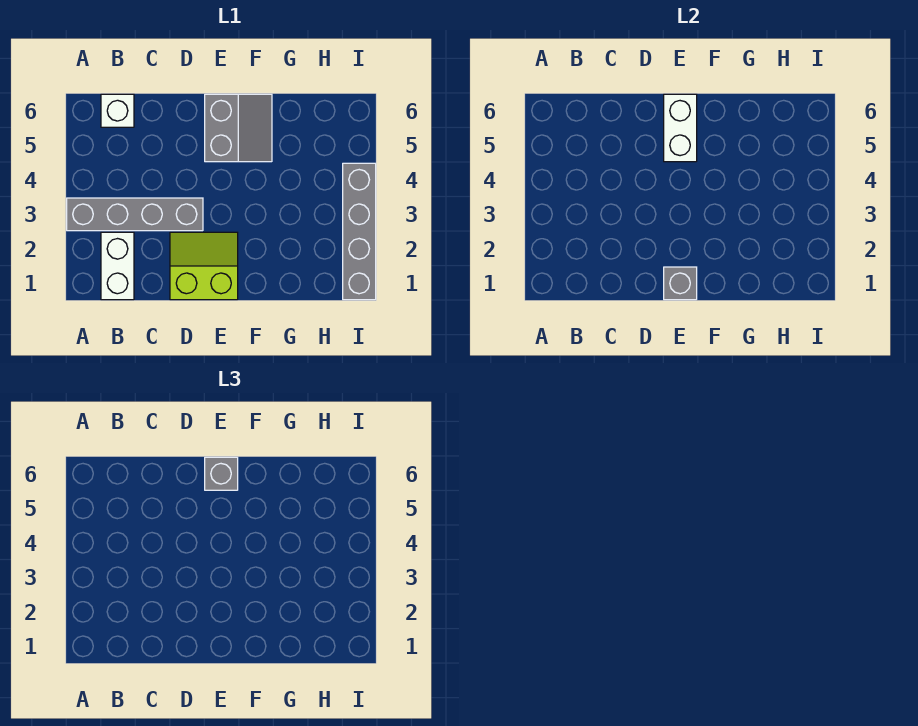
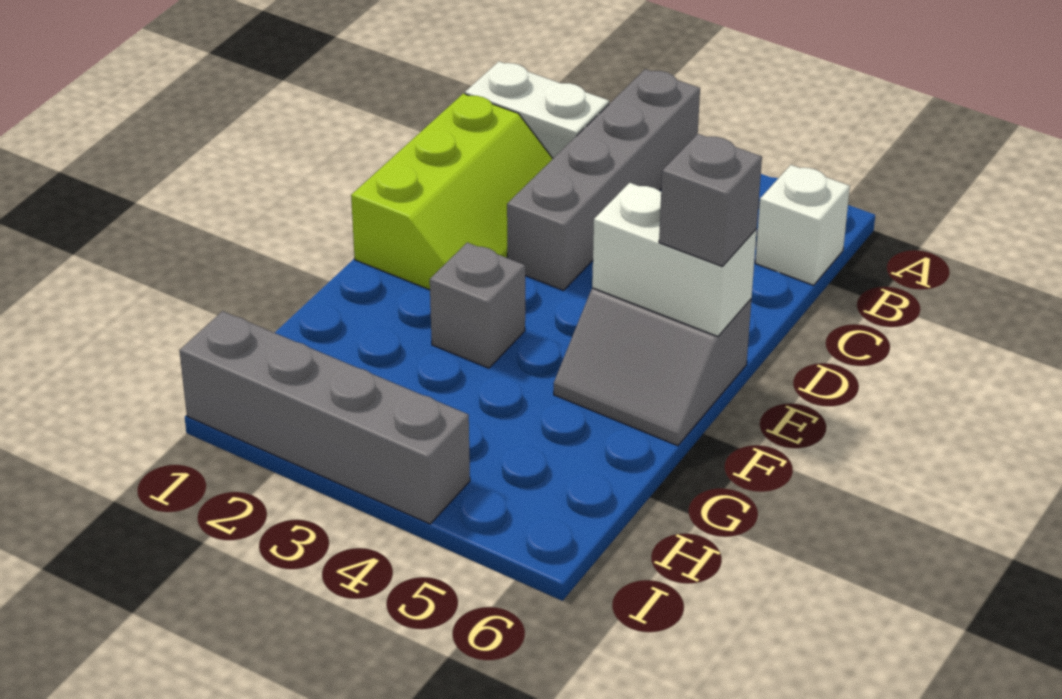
lime slope D1:E2 level 1 top 1 -> lime slope C1:E2 level 1 top 1
grey brick E1 level 2 -> grey brick F3 level 1

